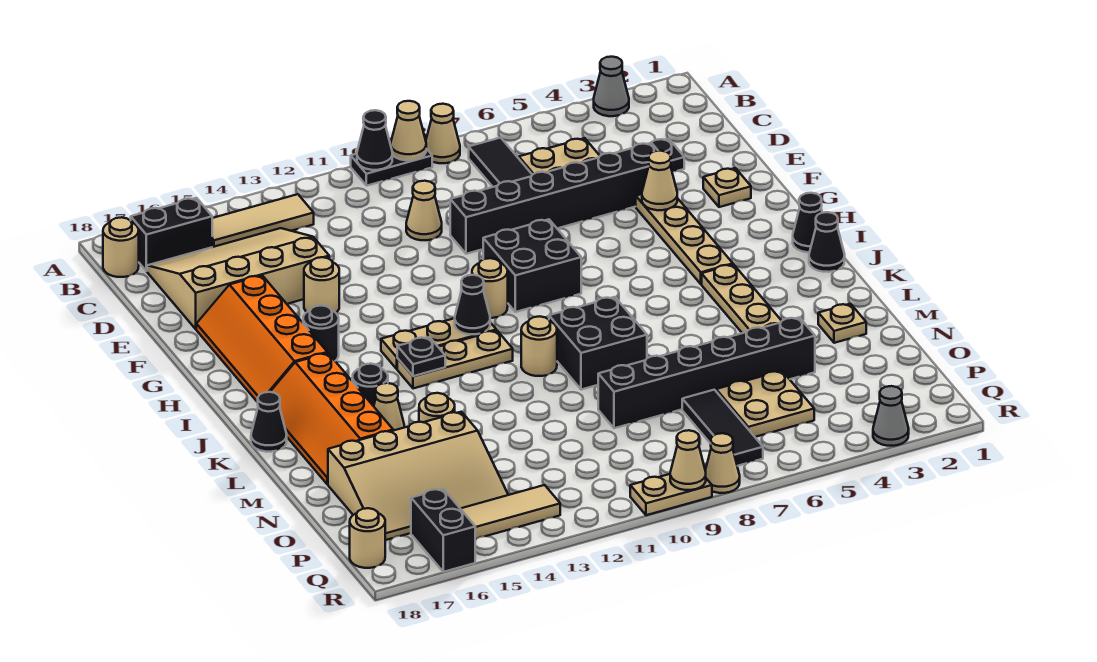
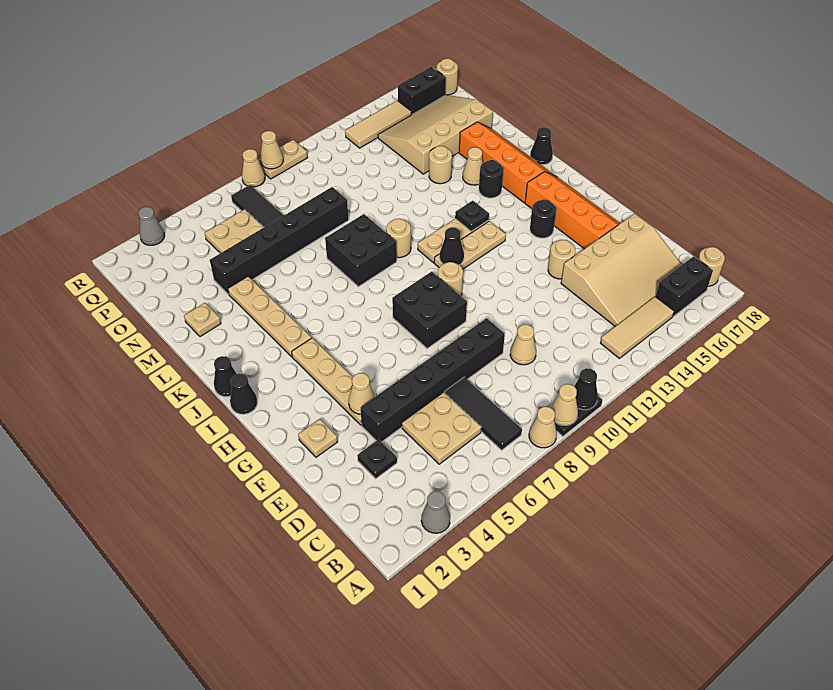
black brick Q16:R16 level 1 -> black brick Q16:Q17 level 1

